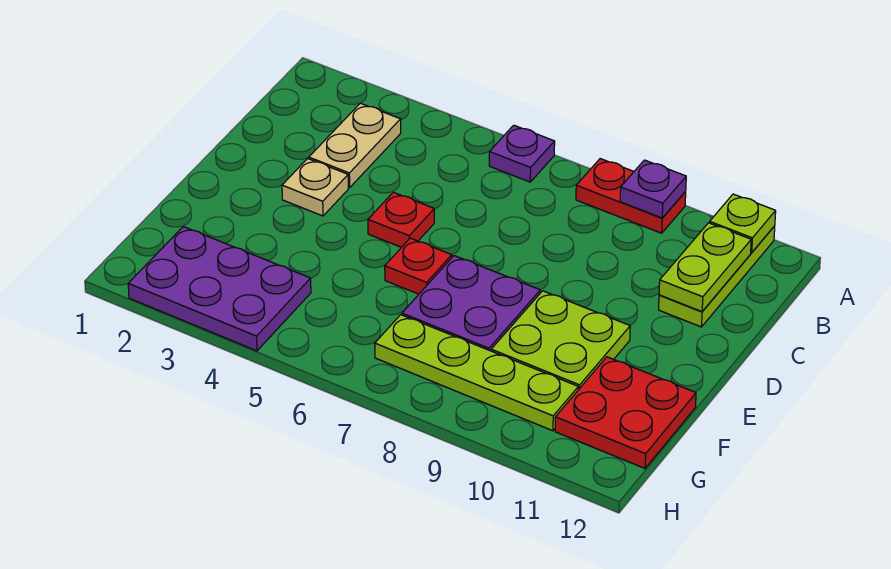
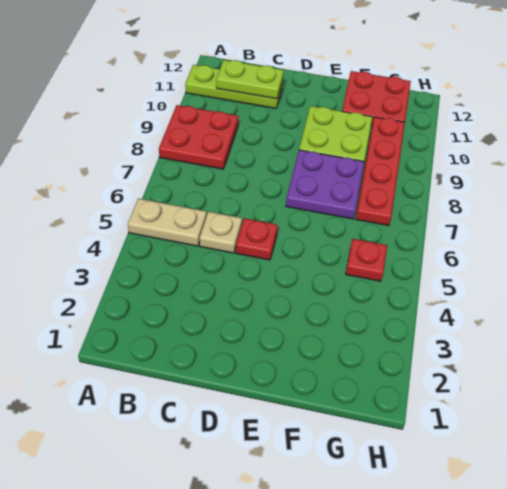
purple plate A6 level 1 -> none
red plate A8:A9 level 1 -> red plate A8:B9 level 1
purple plate A9 level 2 -> none
lime plate A11 level 2 -> none
tan plate B3:C3 level 1 -> tan plate A5:B5 level 1
tan plate D3 level 1 -> tan plate C5 level 1
red plate E6 level 1 -> red plate G5 level 1
purple plate G2:H4 level 1 -> none
lime plate G7:G10 level 1 -> red plate G7:G10 level 1

